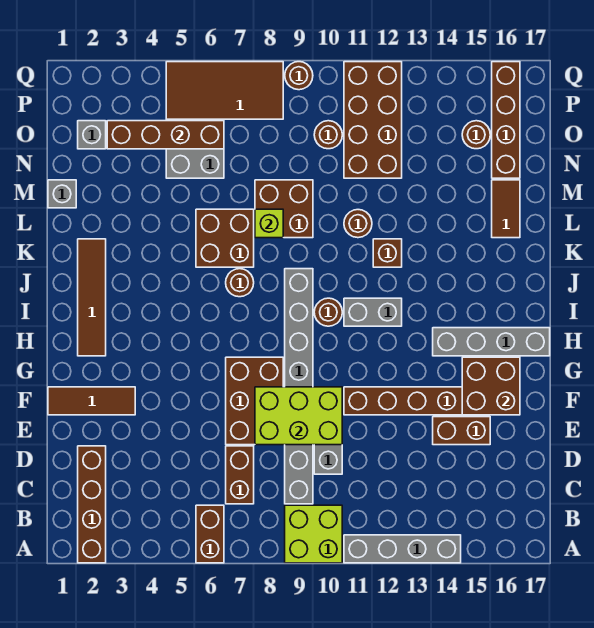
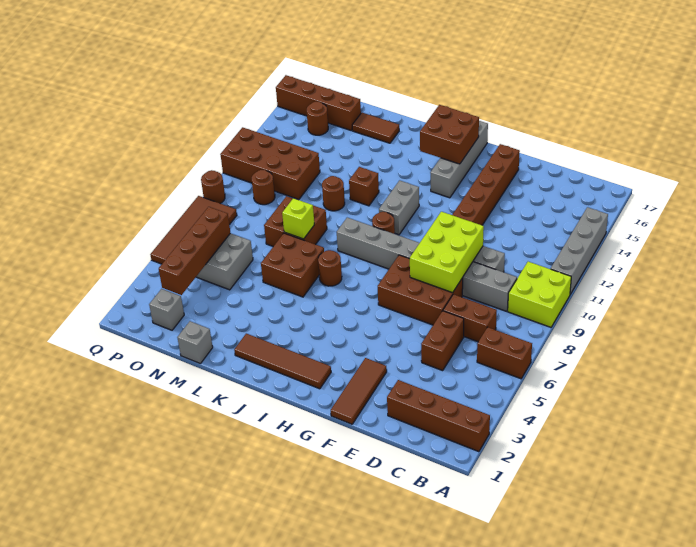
brown brick E14:E15 level 1 -> brown brick D5:D6 level 1
brown brick F15:G16 level 2 -> brown brick H15:I16 level 2

